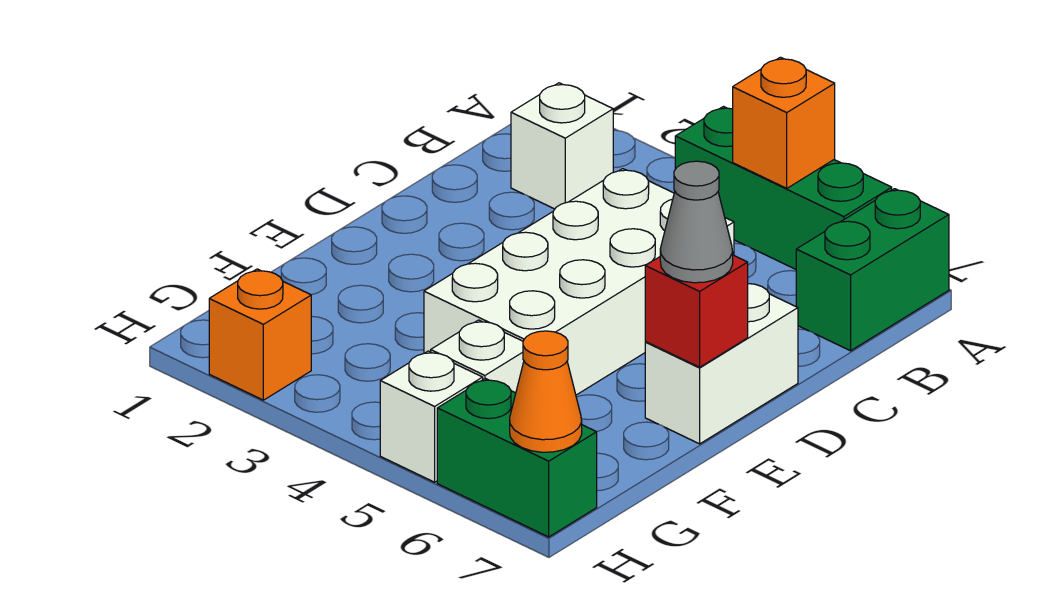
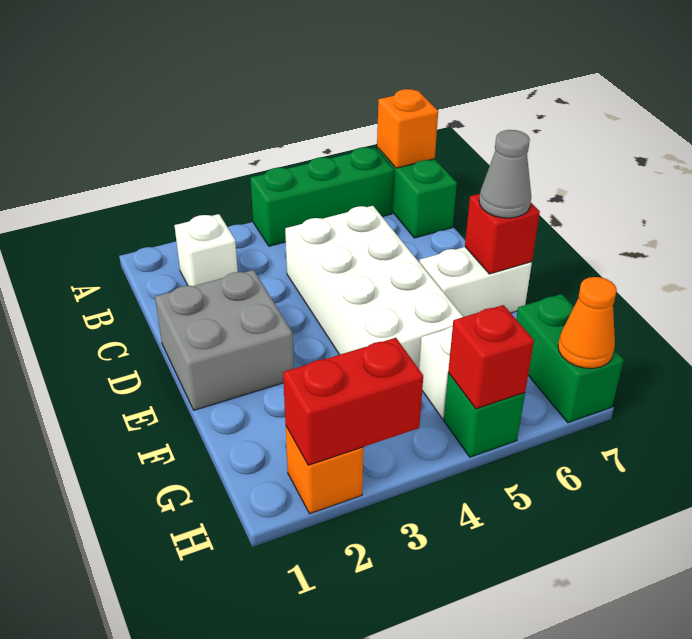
orange brick A5 level 2 -> orange brick A7 level 2
none -> grey brick D1:E2 level 1
white brick D7:E7 level 1 -> white brick E6:E7 level 1
none -> red brick H2:H3 level 2
white brick H5 level 1 -> green brick H5 level 1
none -> red brick H5 level 2
green brick H6:H7 level 1 -> green brick G7:H7 level 1

